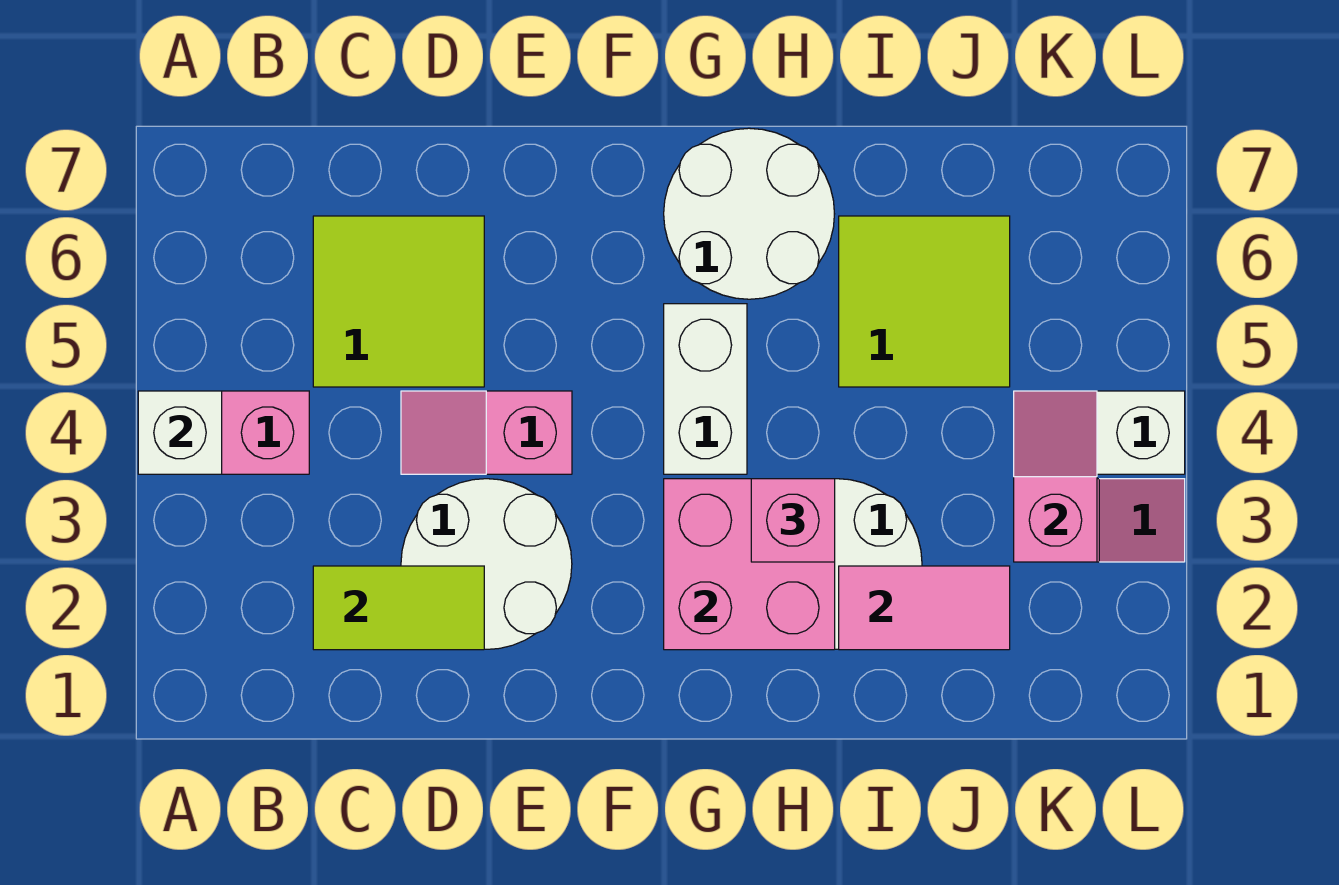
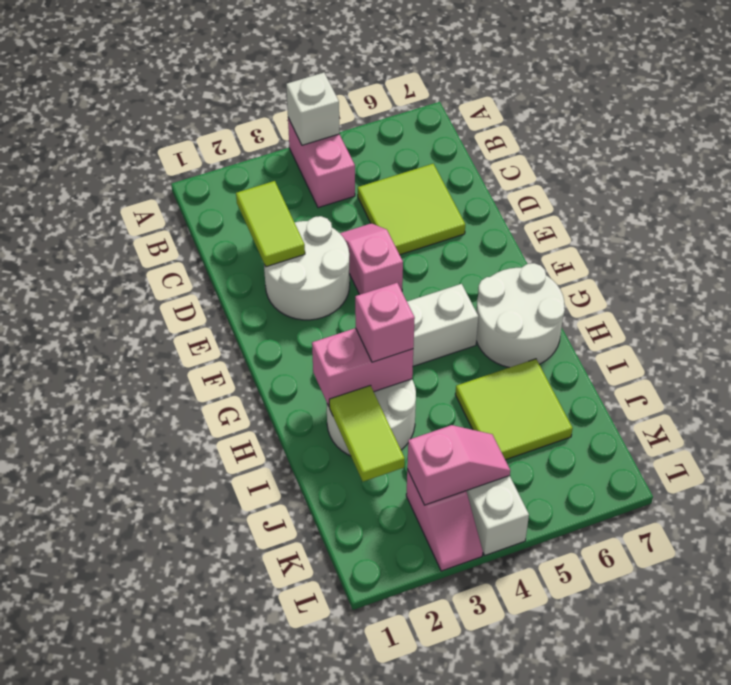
pink brick G2:H3 level 2 -> pink brick H2:H3 level 2
pink tile I2:J2 level 2 -> lime tile I2:J2 level 2

